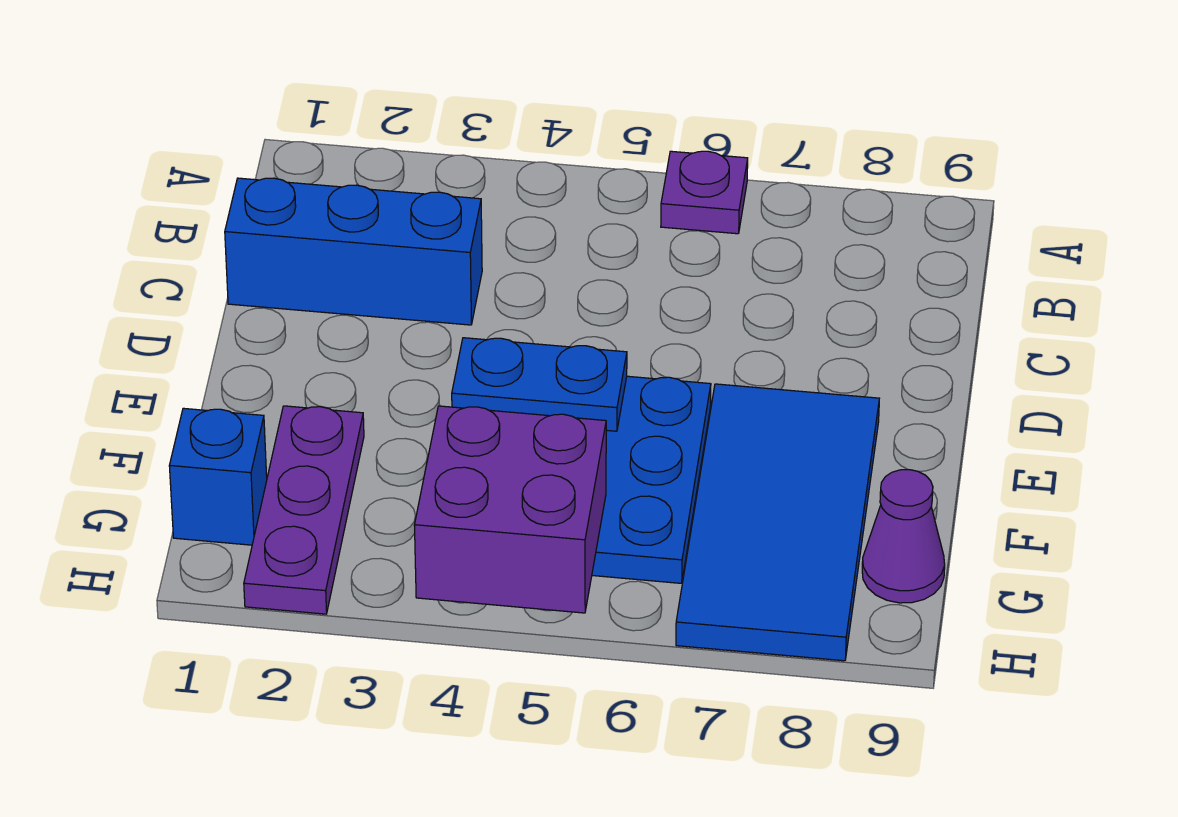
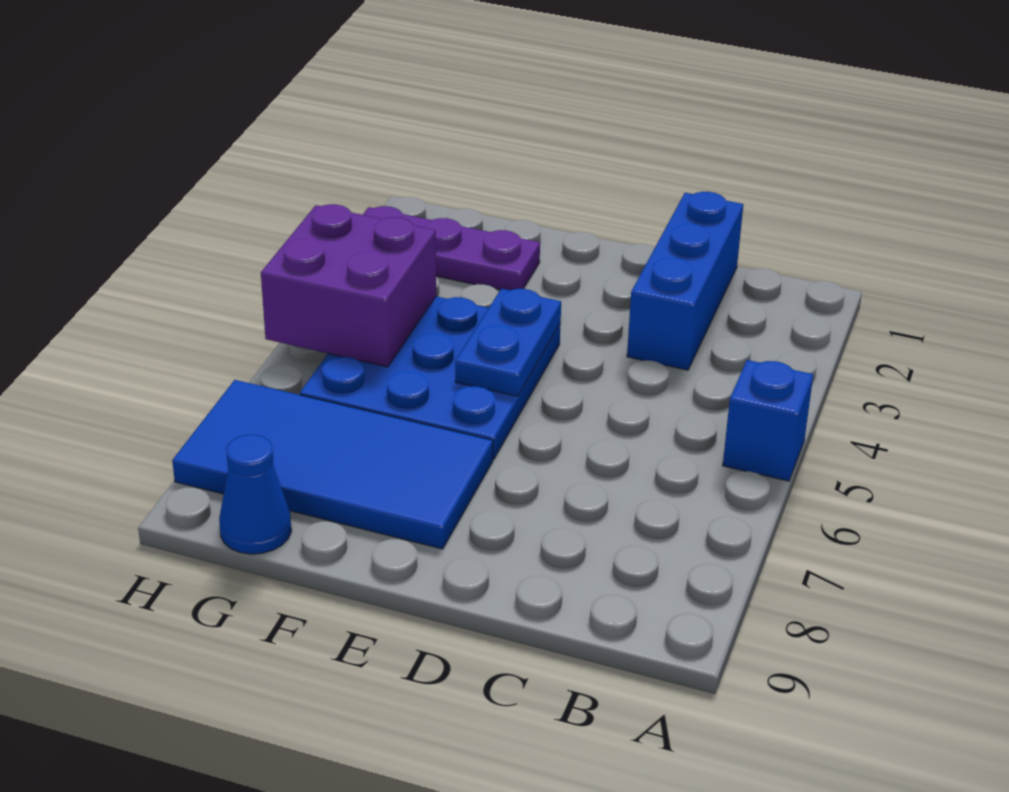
purple plate A6 level 1 -> none
blue brick G1 level 1 -> blue brick A5 level 1
purple cone G9 level 1 -> blue cone G9 level 1

